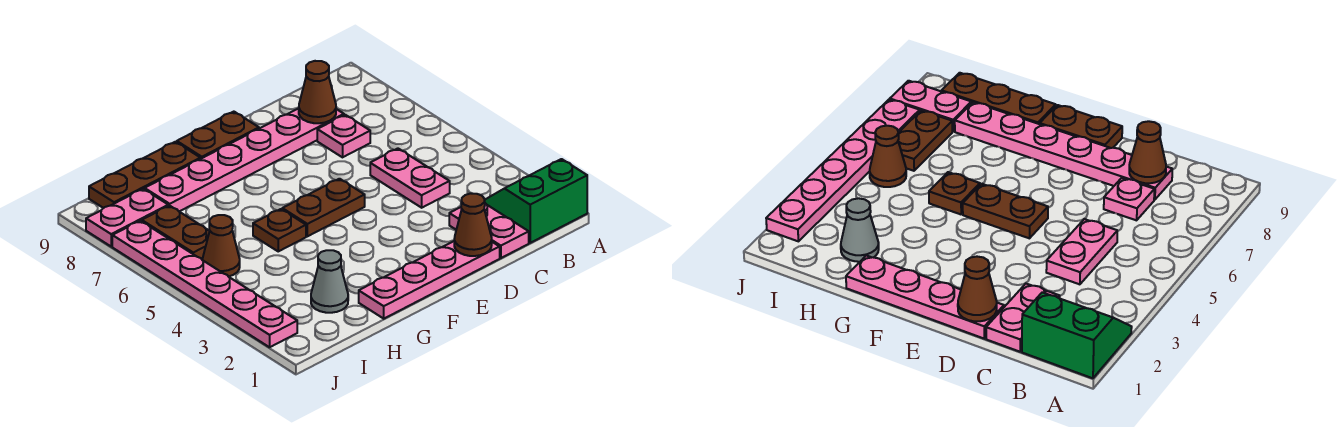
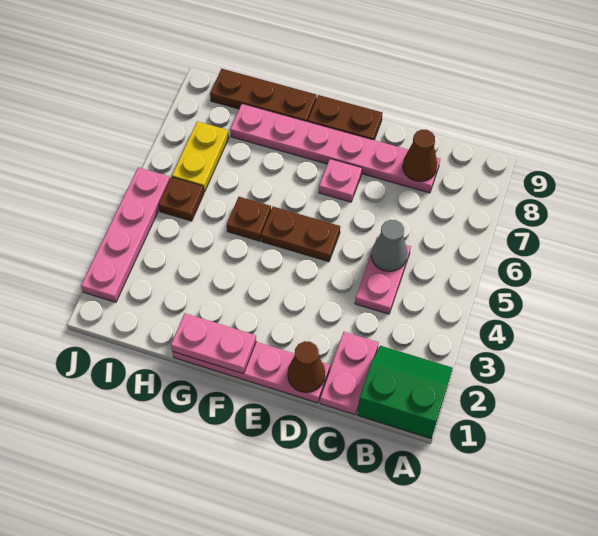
pink plate C7 level 1 -> pink plate E7 level 1
grey cone H2 level 1 -> grey cone C5 level 2
brown cone I5 level 1 -> brown plate I5 level 1
brown plate I6:I7 level 1 -> yellow plate I6:I7 level 1
pink plate I8:J8 level 1 -> pink plate F1:G1 level 2
pink plate J2:J7 level 1 -> pink plate J2:J5 level 1

